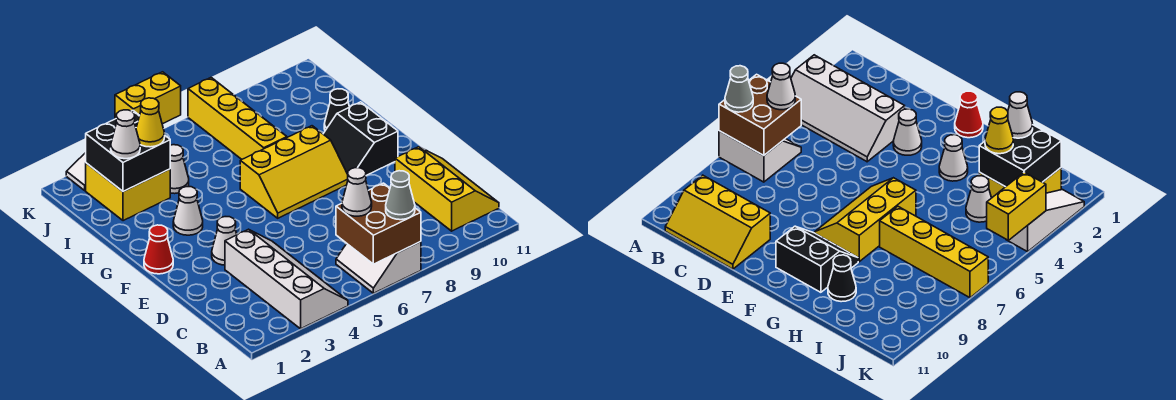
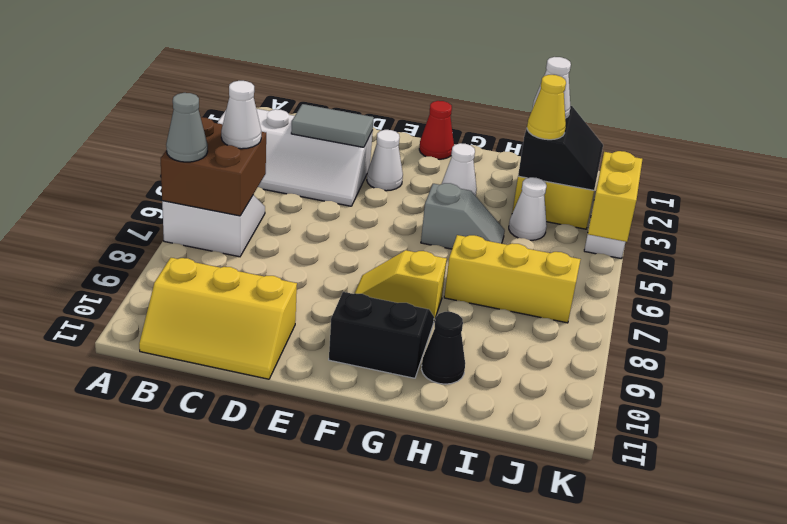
none -> grey tile C3:D3 level 2
yellow slope F6:G8 level 1 top G -> yellow slope F8:G8 level 1 top G
none -> grey slope G5:H5 level 1 top G
yellow brick H7:K7 level 1 -> yellow brick H7:J7 level 1
black brick I2:J3 level 2 -> black slope I2:J3 level 2 top I

